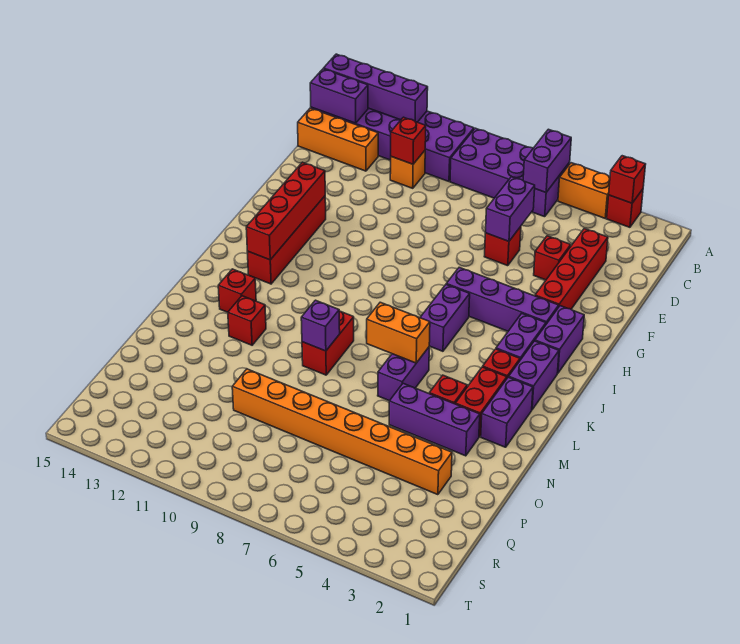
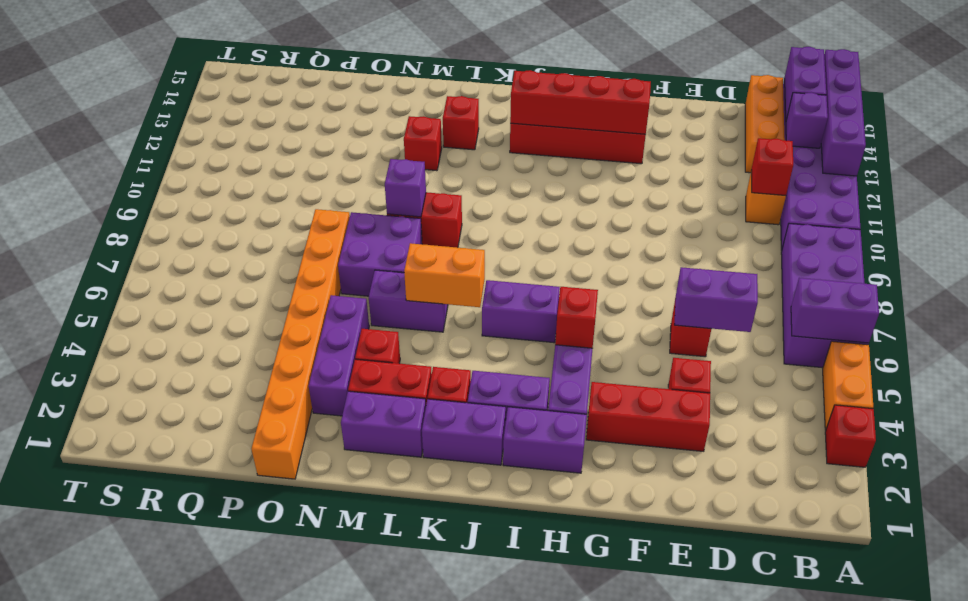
red brick A3 level 2 -> red brick H5 level 2
none -> purple brick B13 level 2
red brick D3:G3 level 1 -> red brick E3:G3 level 1
orange brick L6:L7 level 2 -> orange brick K6:L6 level 2
none -> purple brick M7:N8 level 1
orange brick P3:P10 level 1 -> orange brick O1:O8 level 1

